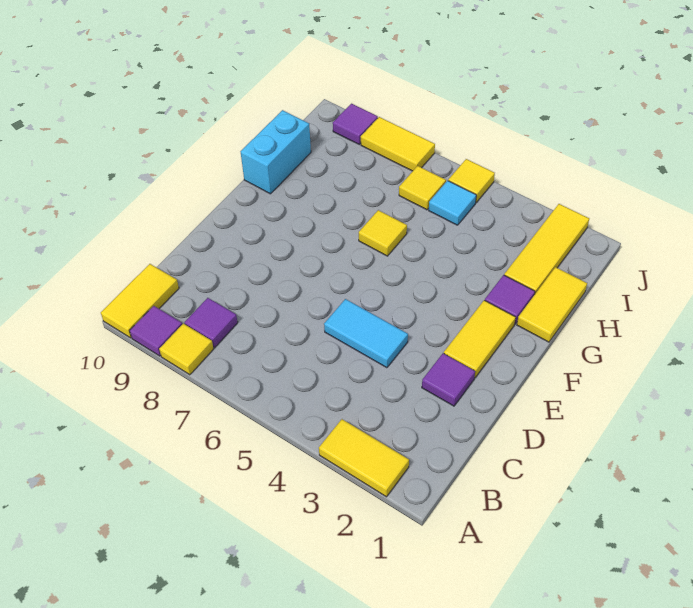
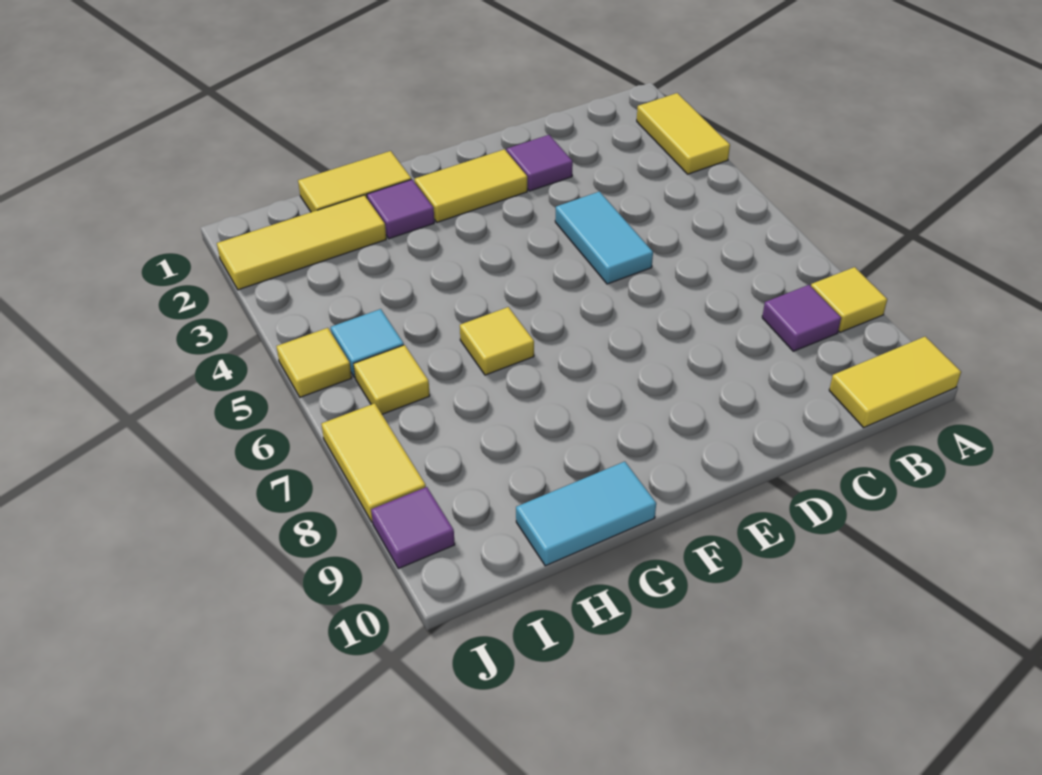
purple tile A9 level 1 -> none
cyan brick G10:H10 level 1 -> cyan tile G10:H10 level 1

